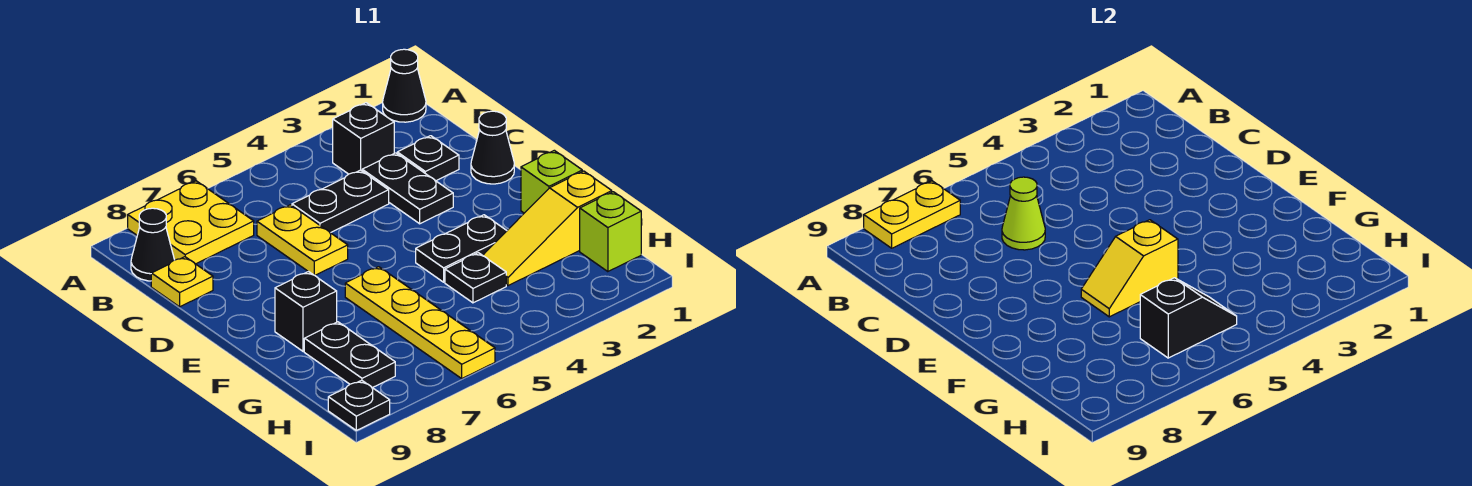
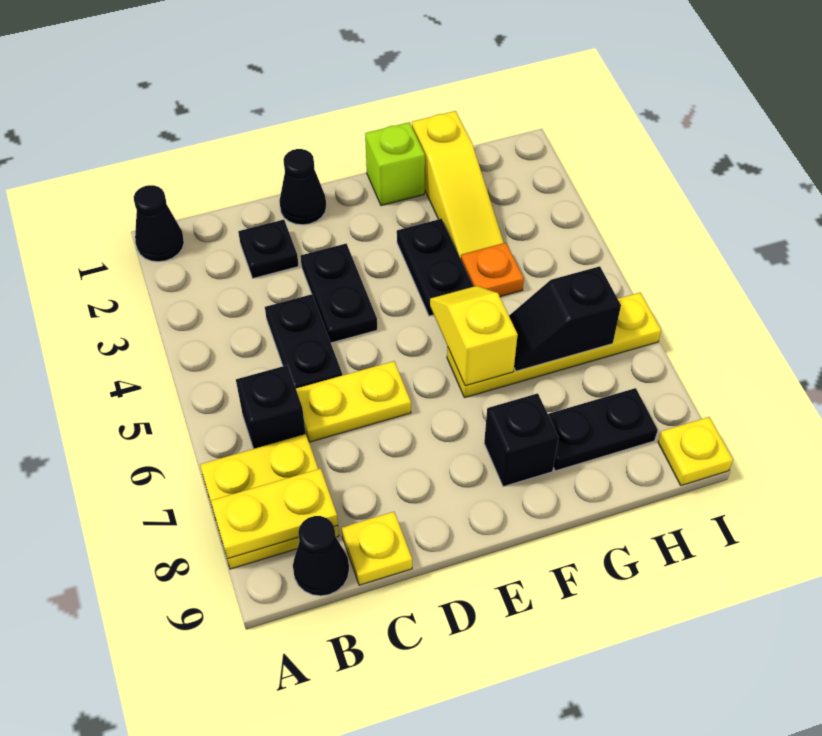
yellow plate A7:A8 level 2 -> yellow plate A8:B8 level 2
black brick B3 level 1 -> black brick B6 level 1
black plate C3:D3 level 1 -> black plate D3:D4 level 1
lime cone C6 level 2 -> none
yellow slope F5:F6 level 2 top 5 -> yellow slope F5:F6 level 2 top 6
black plate G4 level 1 -> orange plate G4 level 1
lime brick H1 level 1 -> none
black slope H5:H6 level 2 top 6 -> black slope G6:H6 level 2 top H
black plate I9 level 1 -> yellow plate I9 level 1

